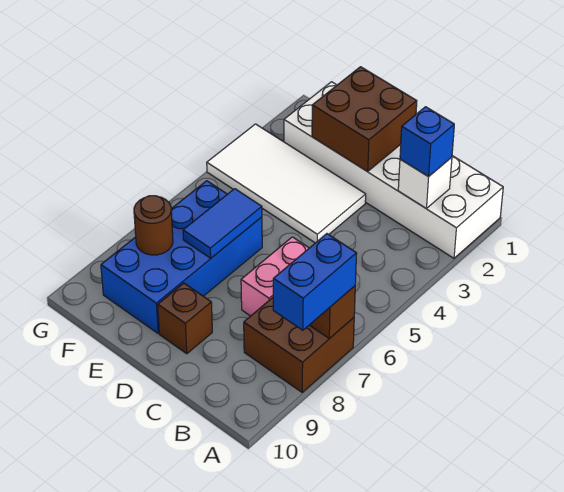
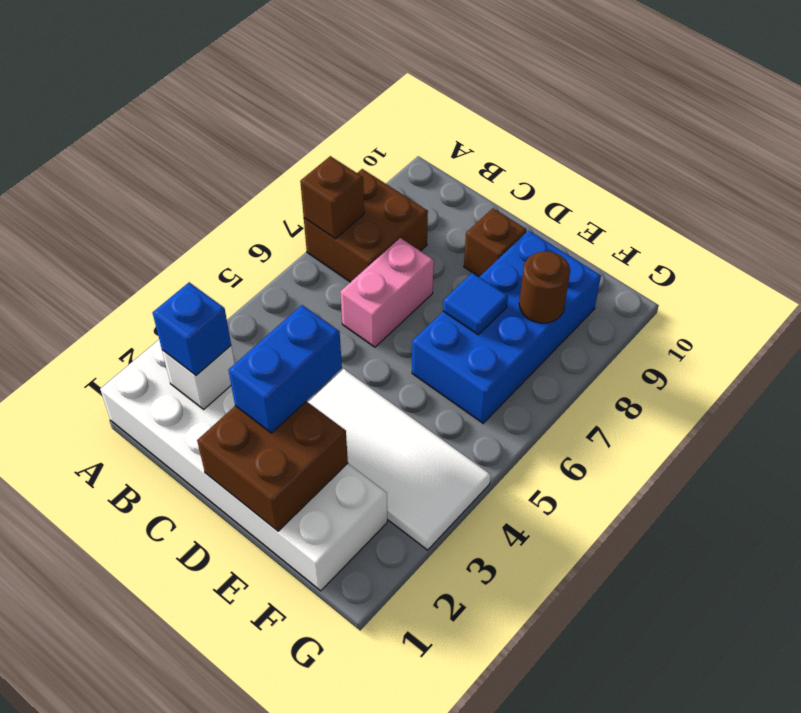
blue brick A7:A8 level 3 -> blue brick D2:D3 level 3
blue tile E6:E7 level 2 -> blue tile E7 level 2

